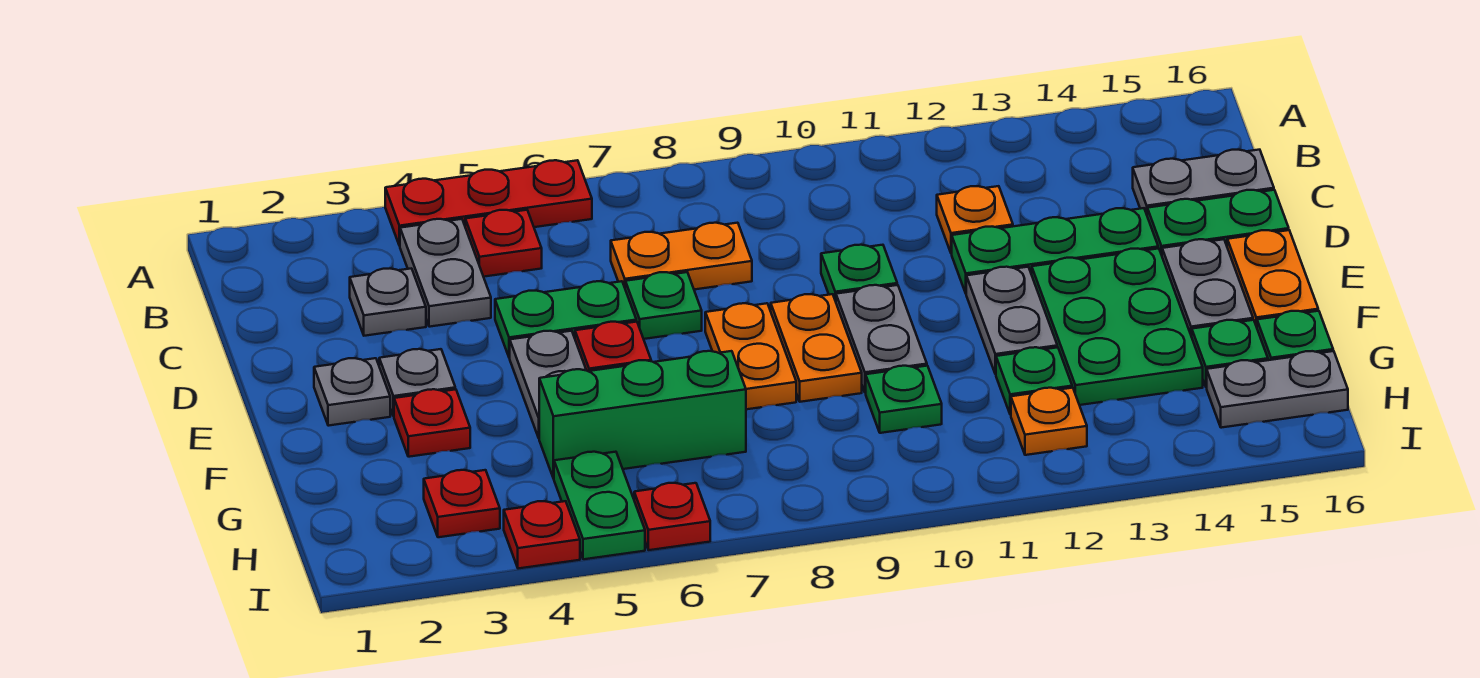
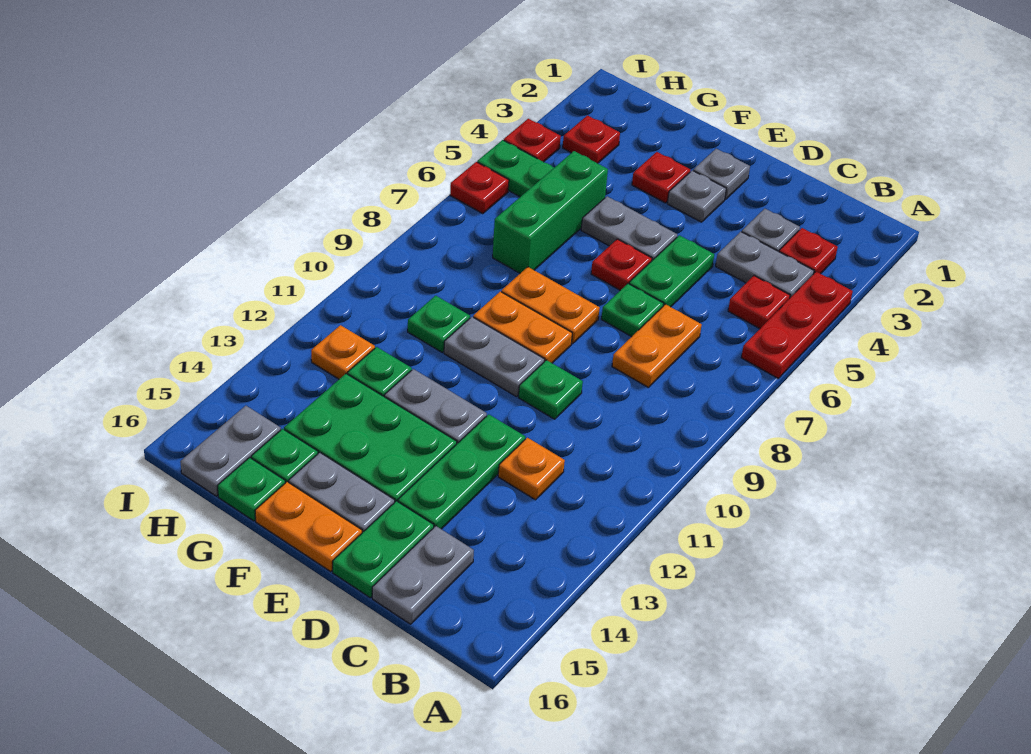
none -> red plate B3 level 1

